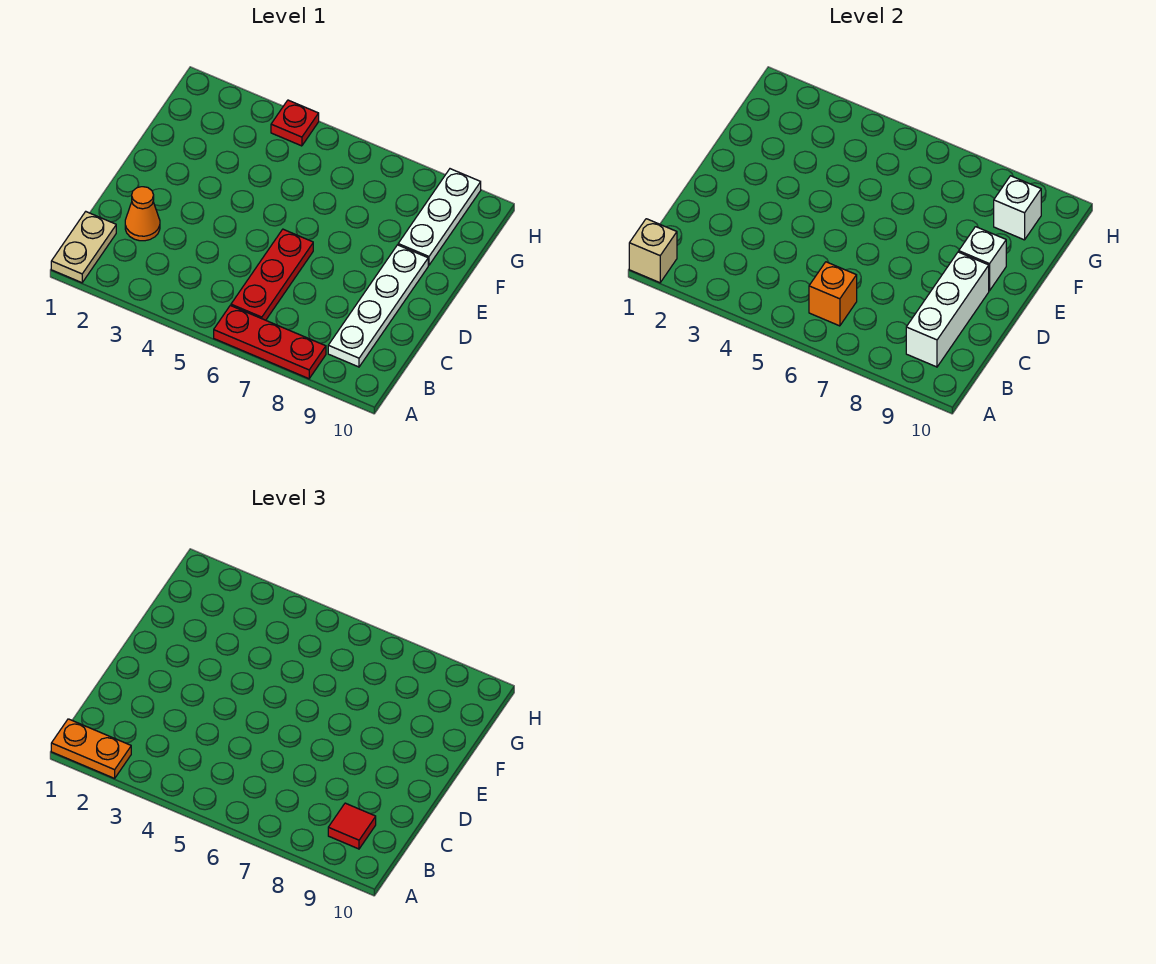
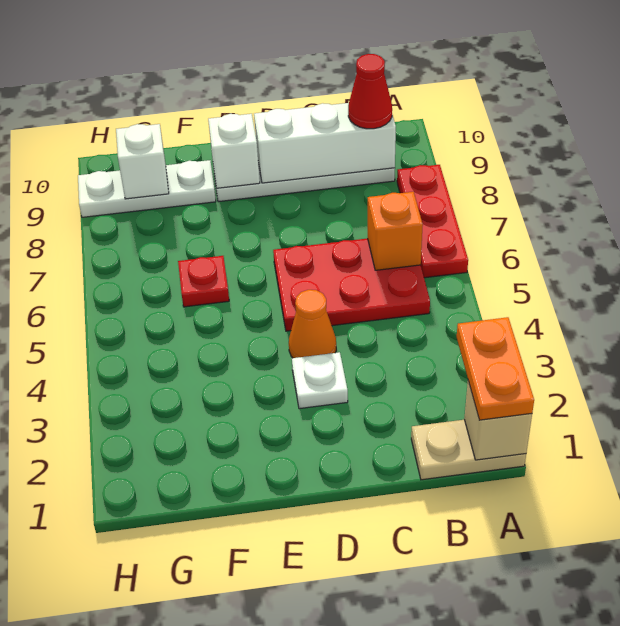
red plate B6:D6 level 1 -> red plate B5:D6 level 1
red tile B9 level 3 -> red cone B9 level 3
orange cone C2 level 1 -> orange cone D4 level 1
none -> white plate D3 level 1
red plate H4 level 1 -> red plate F6 level 1

